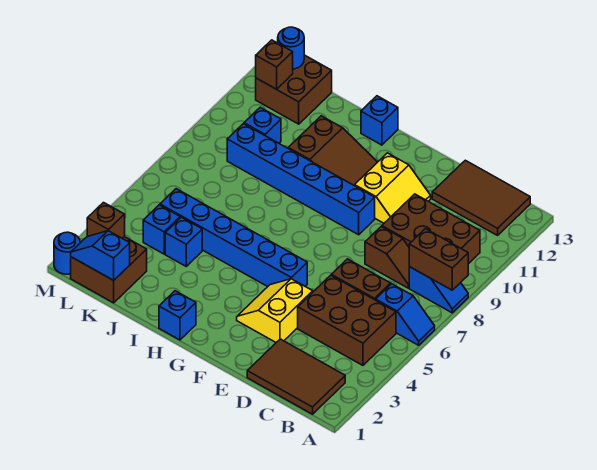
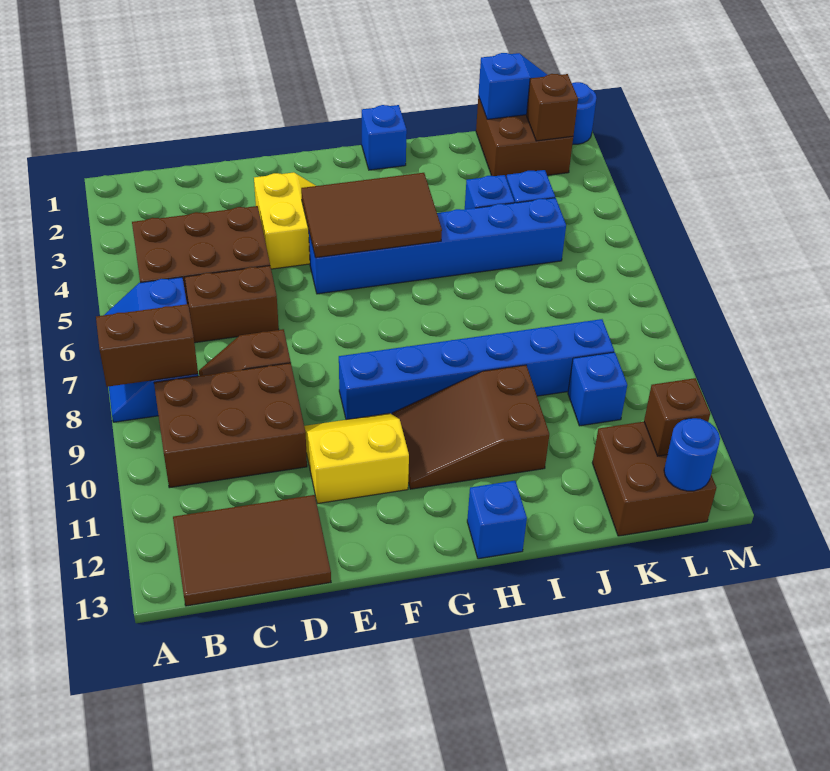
brown tile B1:D2 level 1 -> brown tile F4:H5 level 2
yellow slope E10:F11 level 1 top F -> yellow slope E10:F11 level 1 top 11

